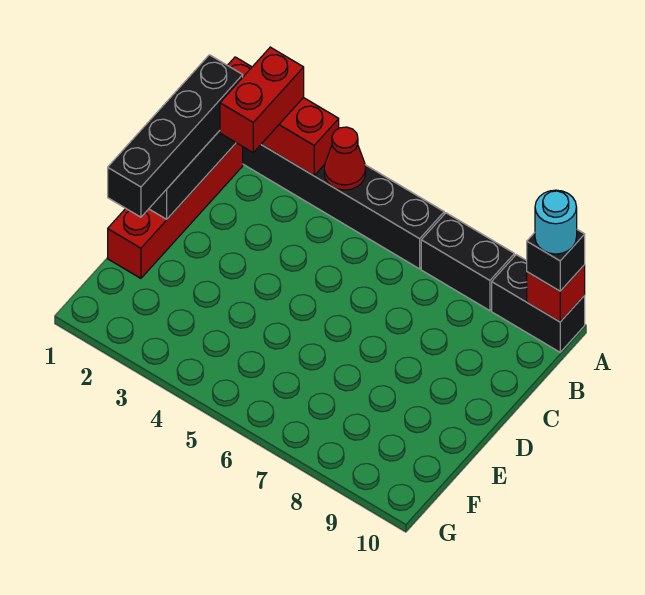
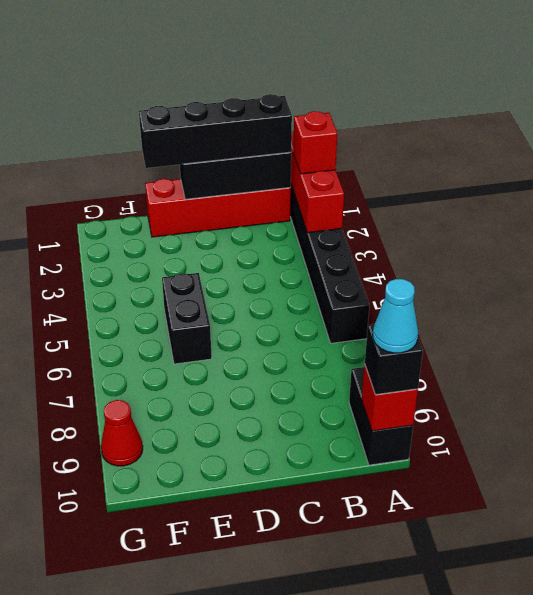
red brick A2:B2 level 3 -> red brick A2 level 3
red cone A4 level 2 -> red cone G9 level 1
black brick A7:A8 level 1 -> black brick E5:E6 level 1
cyan round brick A10 level 4 -> cyan cone A10 level 4

